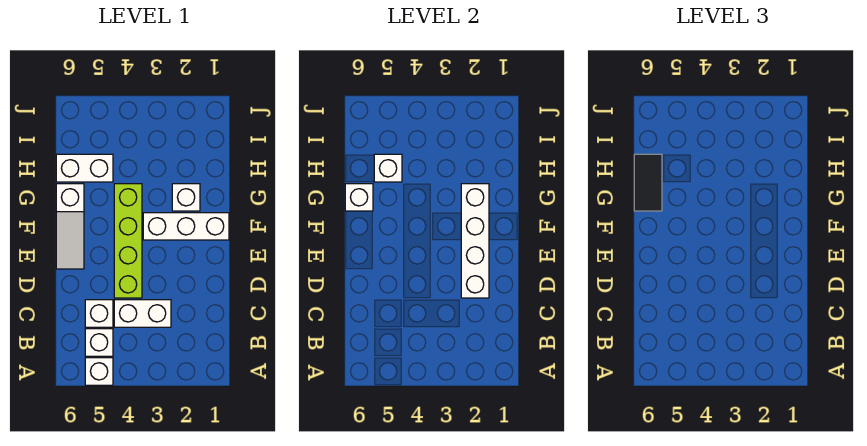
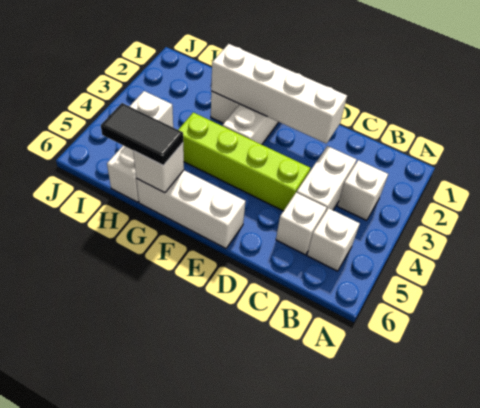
white brick A5 level 1 -> white brick B3 level 1
white slope E6:G6 level 1 top G -> white brick E6:G6 level 1

